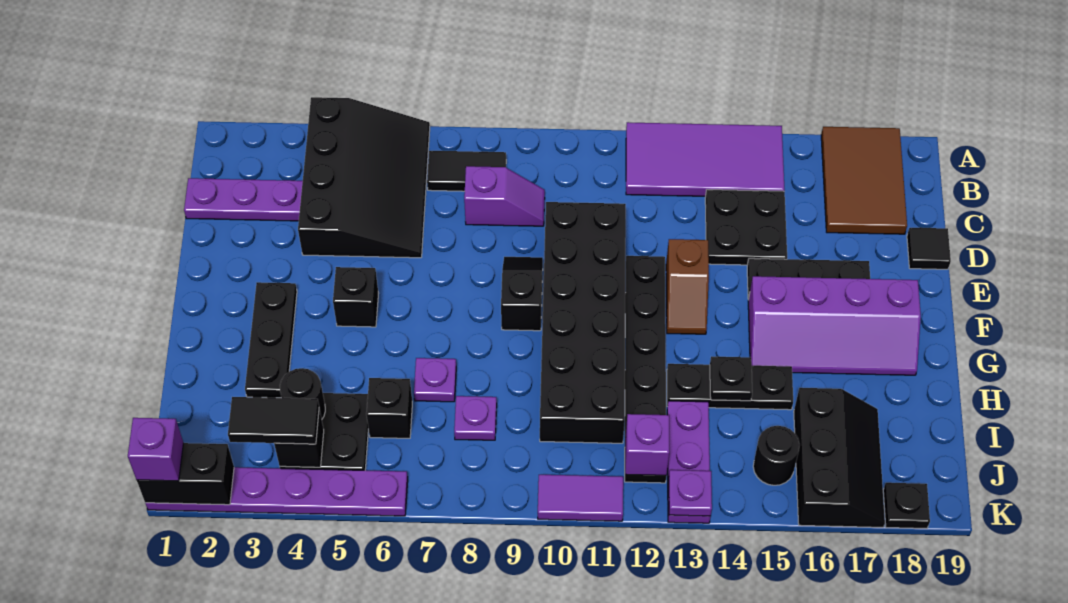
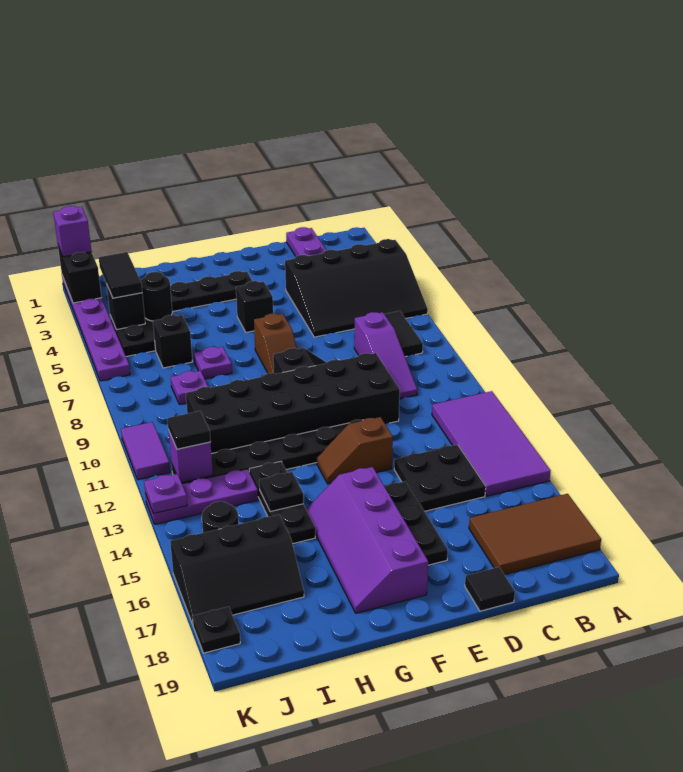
purple slope C8:C9 level 1 top 8 -> purple slope C8:C10 level 1 top 8
none -> brown slope F7:F8 level 1 top 7
none -> black tile J12 level 3

